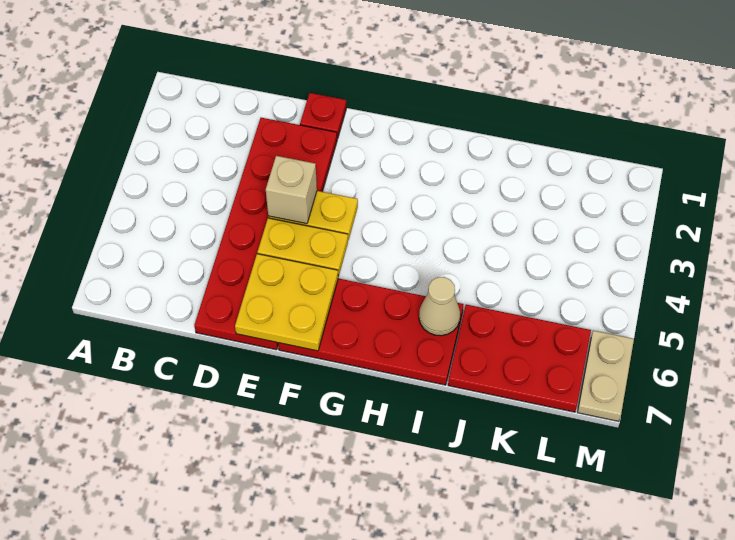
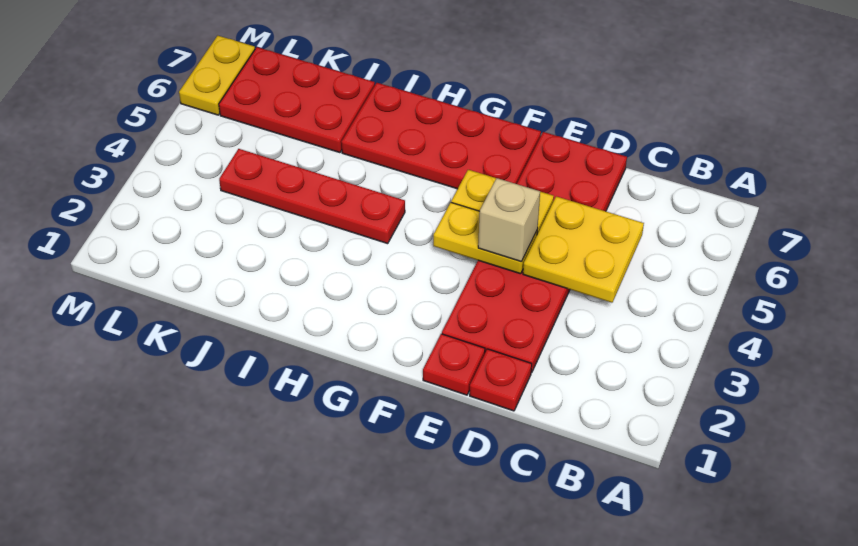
none -> red plate D1 level 1
yellow plate E6:F7 level 2 -> yellow plate C4:D5 level 2
none -> red plate H4:K4 level 1
tan cone I6 level 2 -> none
tan plate M6:M7 level 1 -> yellow plate M6:M7 level 1

